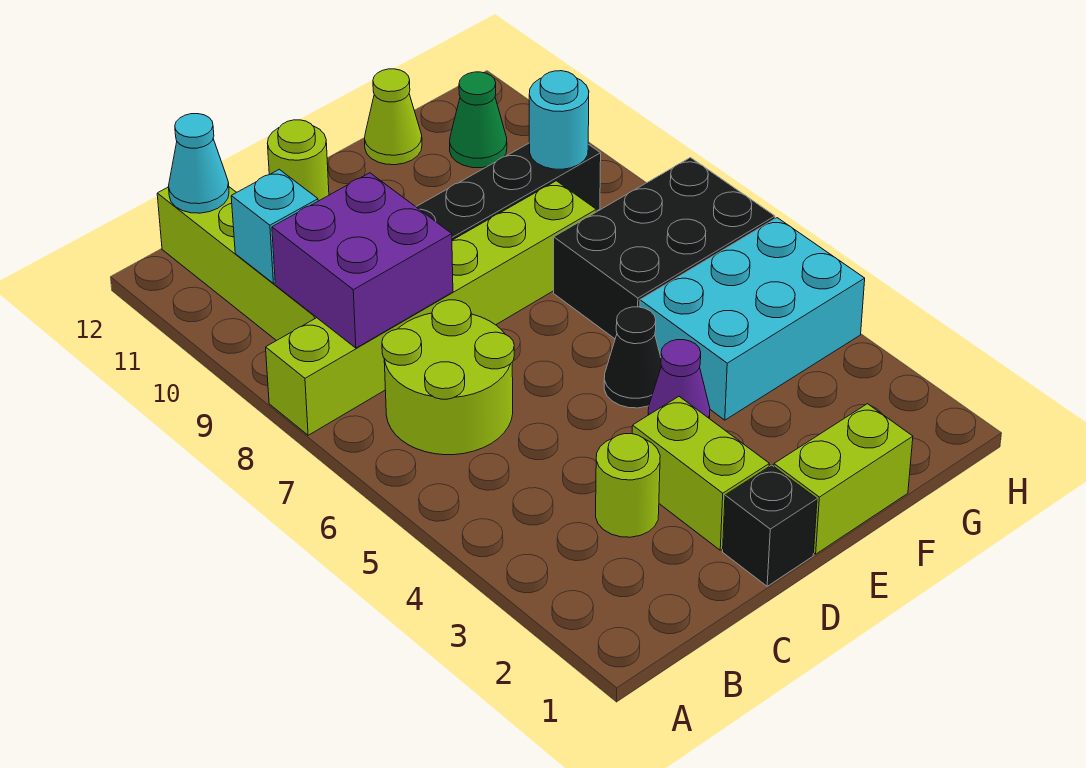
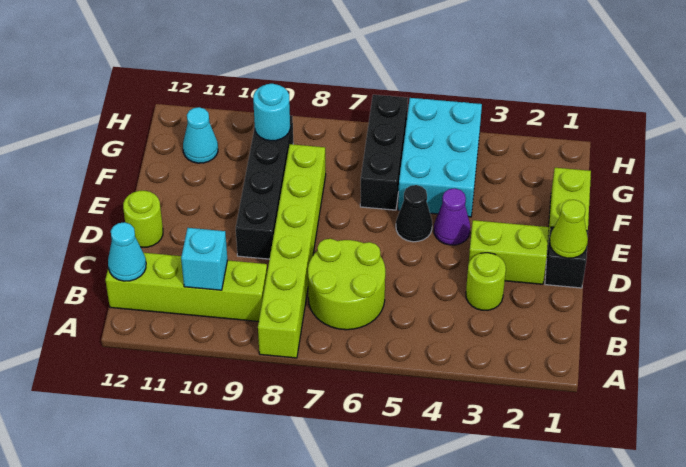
purple brick B8:C9 level 2 -> none
black brick F6:H7 level 1 -> black brick F6:H6 level 1
lime cone F12 level 1 -> lime cone D1 level 2
green cone G11 level 1 -> cyan cone G11 level 1

